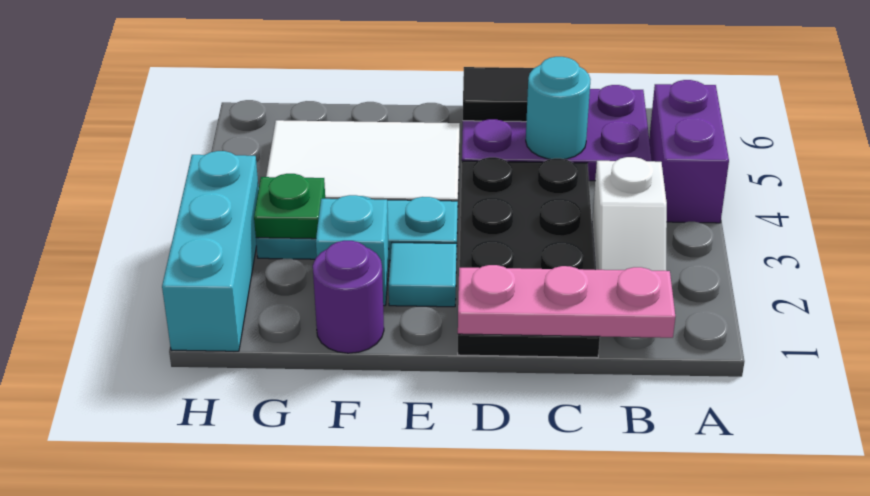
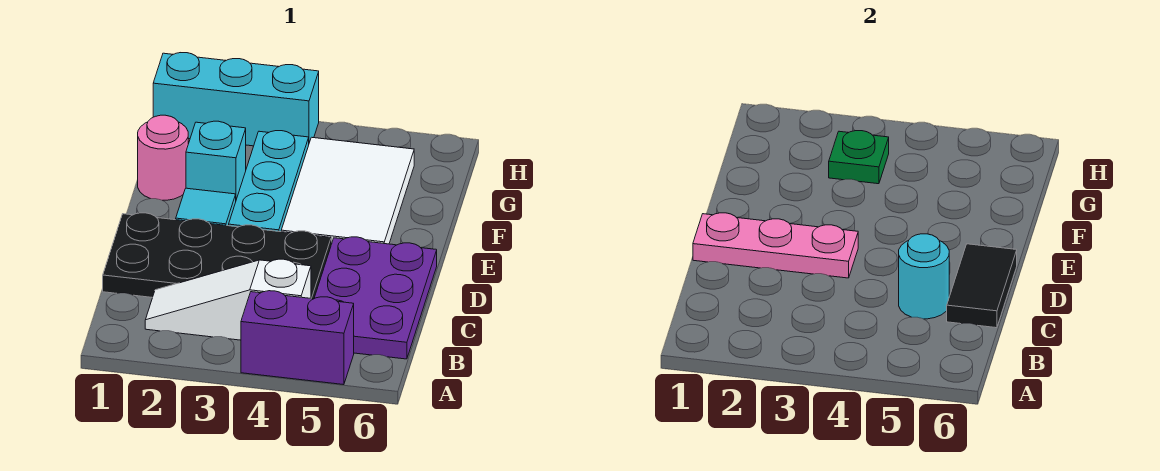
pink plate B1:D1 level 2 -> pink plate D1:D3 level 2
white slope B2:B3 level 1 top 3 -> white slope B2:B4 level 1 top 4
purple round brick F1 level 1 -> pink round brick F1 level 1

